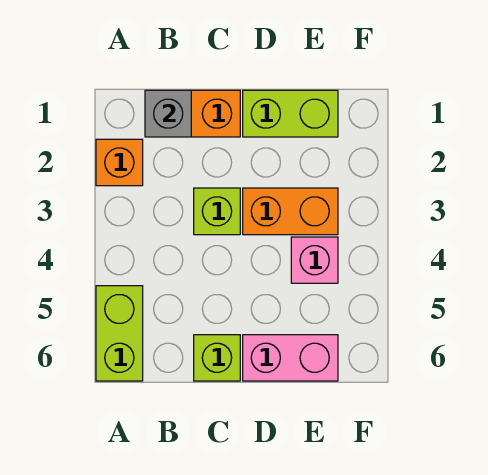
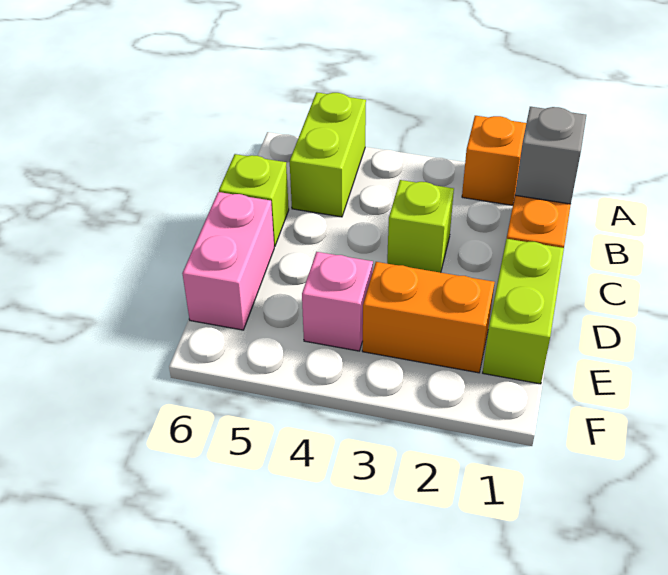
lime brick A5:A6 level 1 -> lime brick A5:B5 level 1
orange brick D3:E3 level 1 -> orange brick E2:E3 level 1

